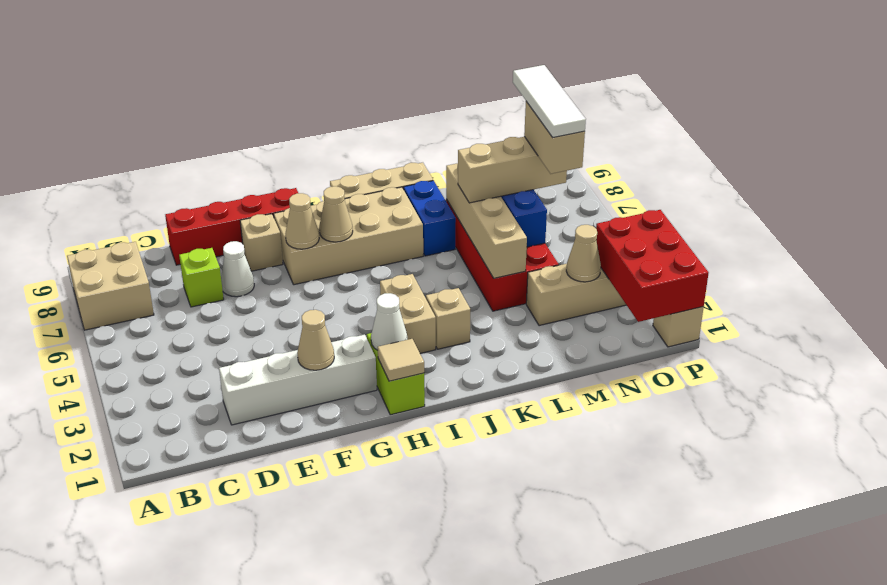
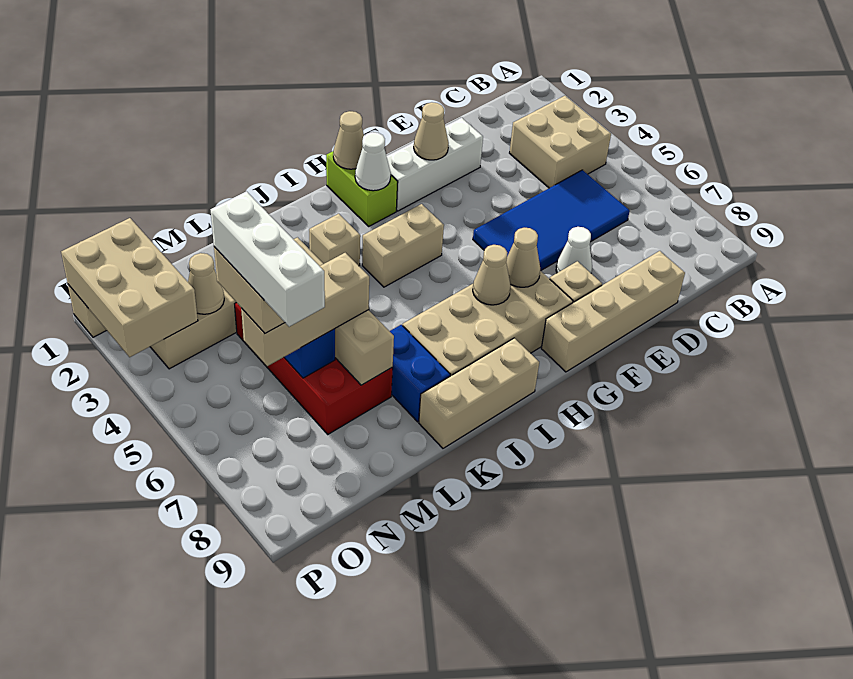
tan brick A7:B8 level 1 -> tan brick B3:C4 level 1
none -> blue tile C5:F6 level 1
white brick D2:G2 level 1 -> white brick E2:G2 level 1
lime brick D7 level 1 -> none
red brick D9:G9 level 1 -> tan brick D9:G9 level 1
tan tile H1 level 2 -> tan cone H1 level 2
tan brick I3:I4 level 1 -> tan brick H4:I4 level 1
white tile N5:N7 level 5 -> white brick N5:N7 level 5
red brick O1:P3 level 2 -> tan brick O1:P3 level 2

